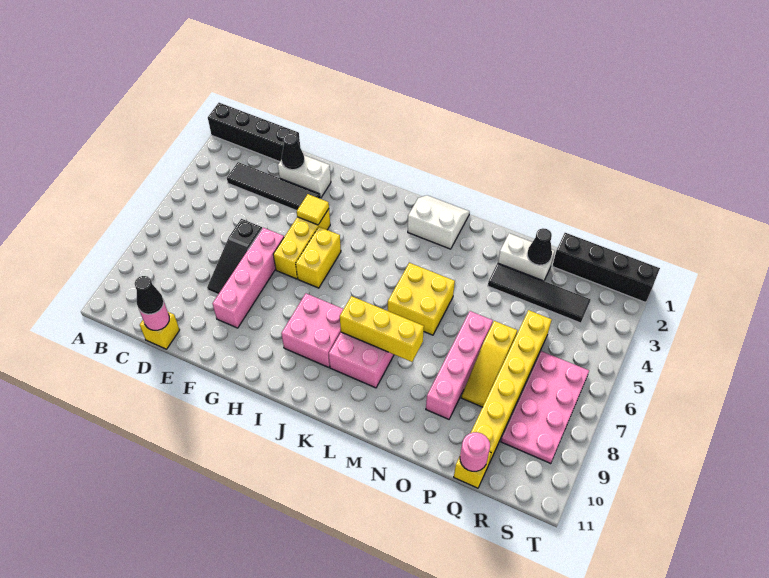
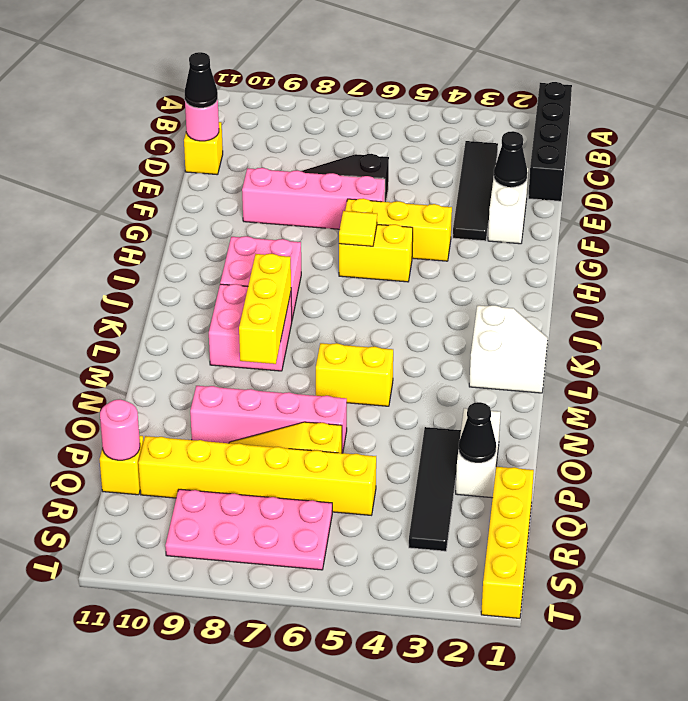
yellow tile G4 level 2 -> yellow tile H6 level 2
yellow brick L5:M6 level 1 -> yellow brick M5:M6 level 1
black brick Q1:T1 level 1 -> yellow brick Q1:T1 level 1

